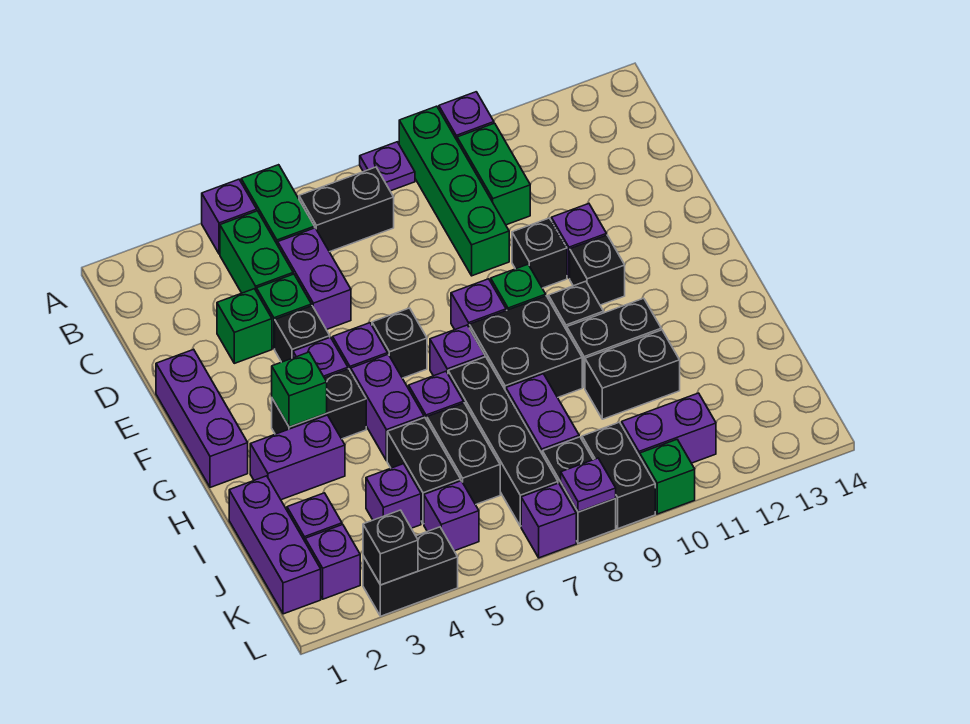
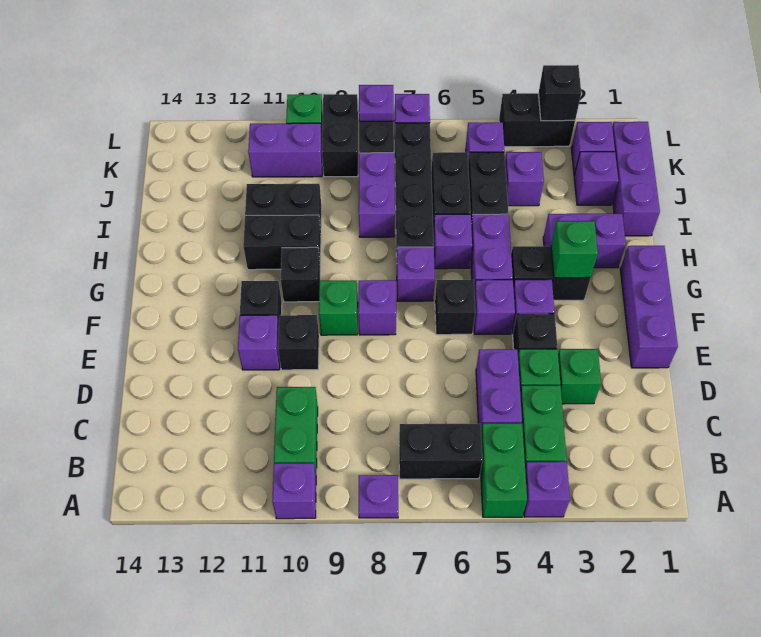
green brick A9:D9 level 1 -> none
black brick G8:H9 level 1 -> none

